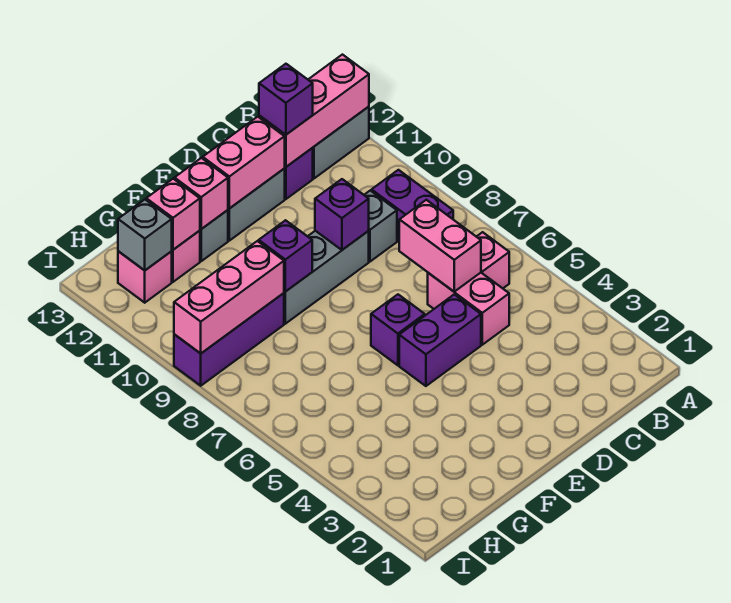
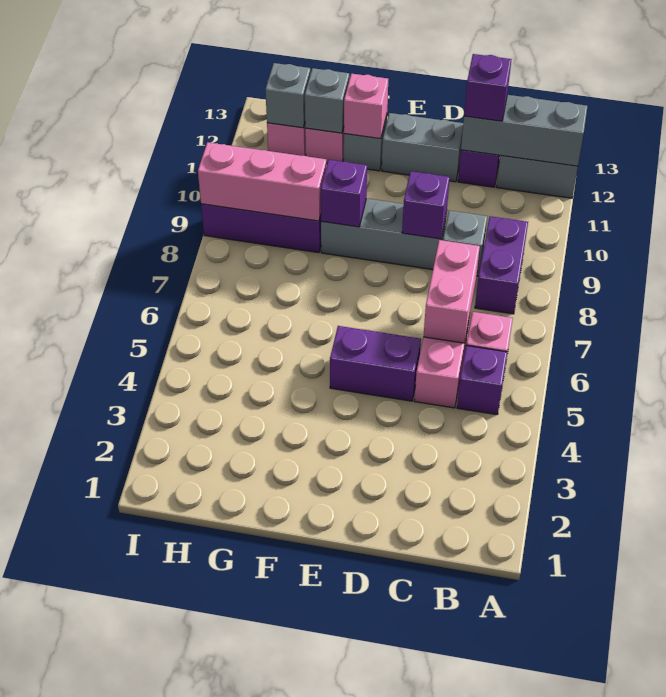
pink brick A12:C12 level 2 -> grey brick A12:C12 level 2
pink brick D12:E12 level 2 -> none
purple brick E6 level 1 -> purple brick B5 level 1
pink brick G12 level 2 -> grey brick G12 level 2

